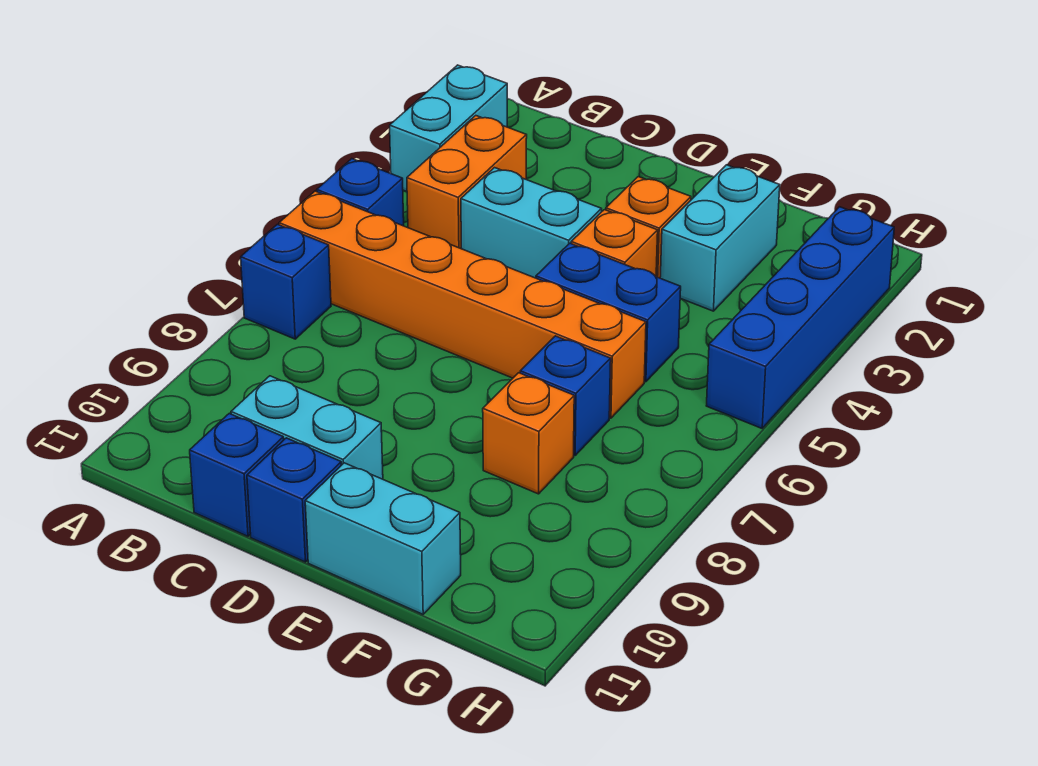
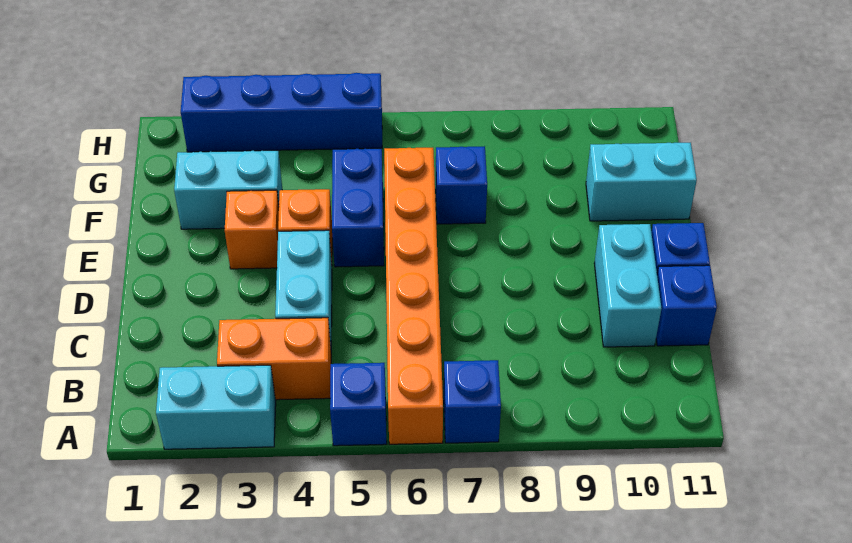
cyan brick E11:F11 level 1 -> cyan brick F10:F11 level 1
orange brick F8 level 1 -> none

